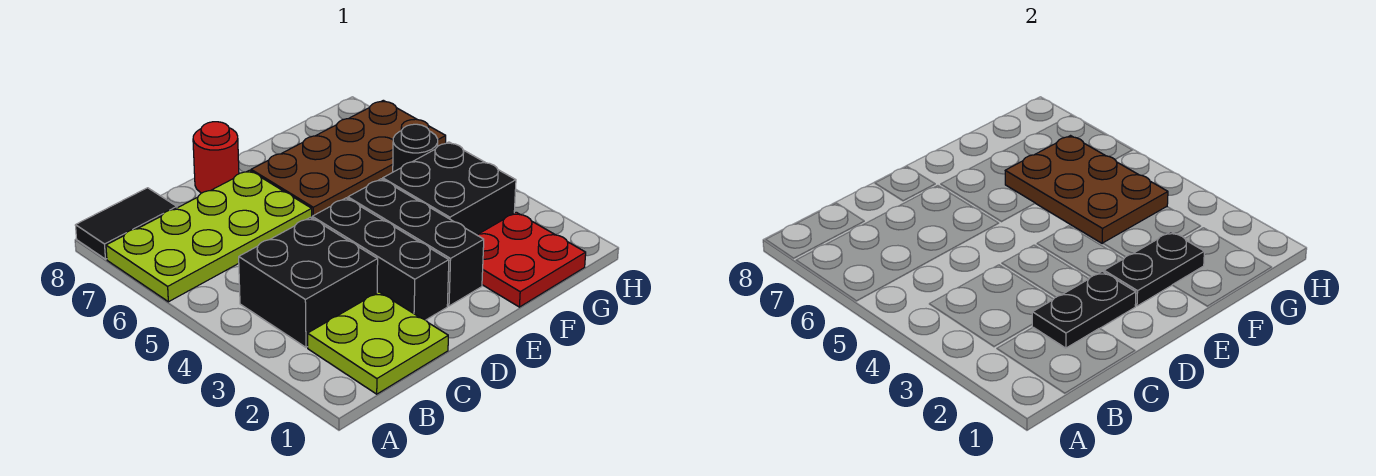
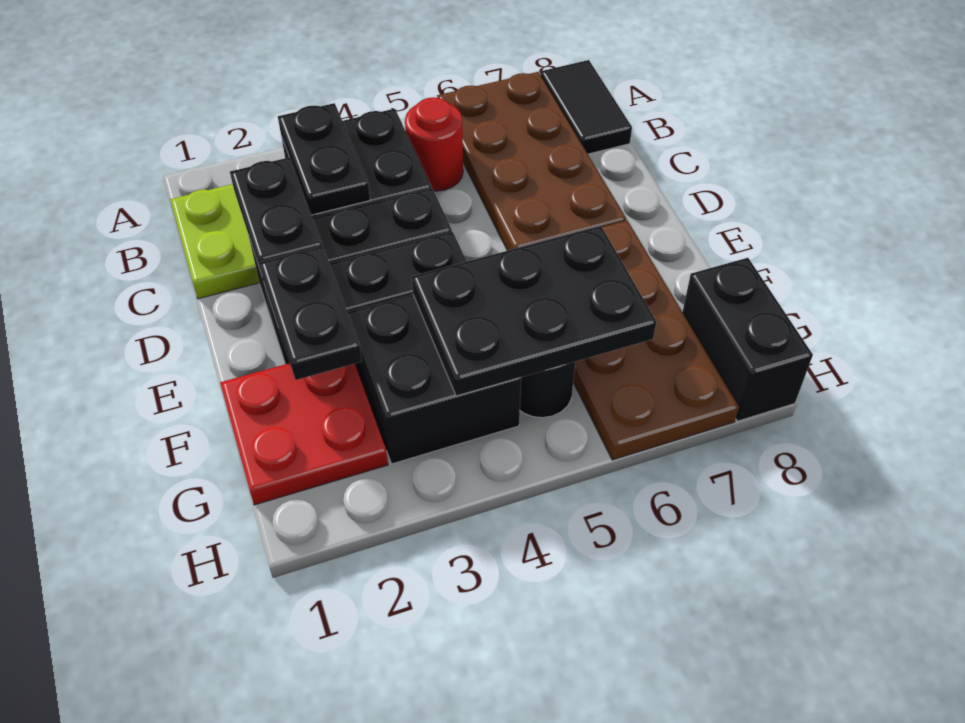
lime plate A6:D7 level 1 -> brown plate A6:D7 level 1
none -> black plate B3:C3 level 2
red round brick D8 level 1 -> red round brick B5 level 1
brown plate F4:G6 level 2 -> black plate F4:G6 level 2
none -> black brick G8:H8 level 1

